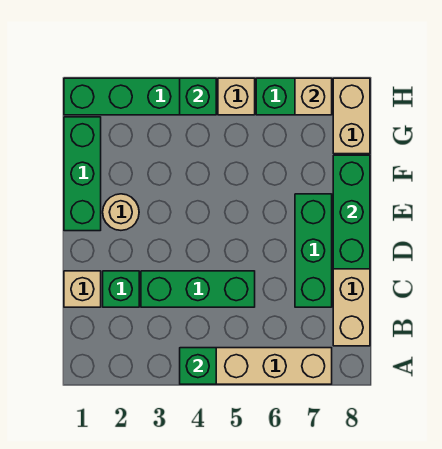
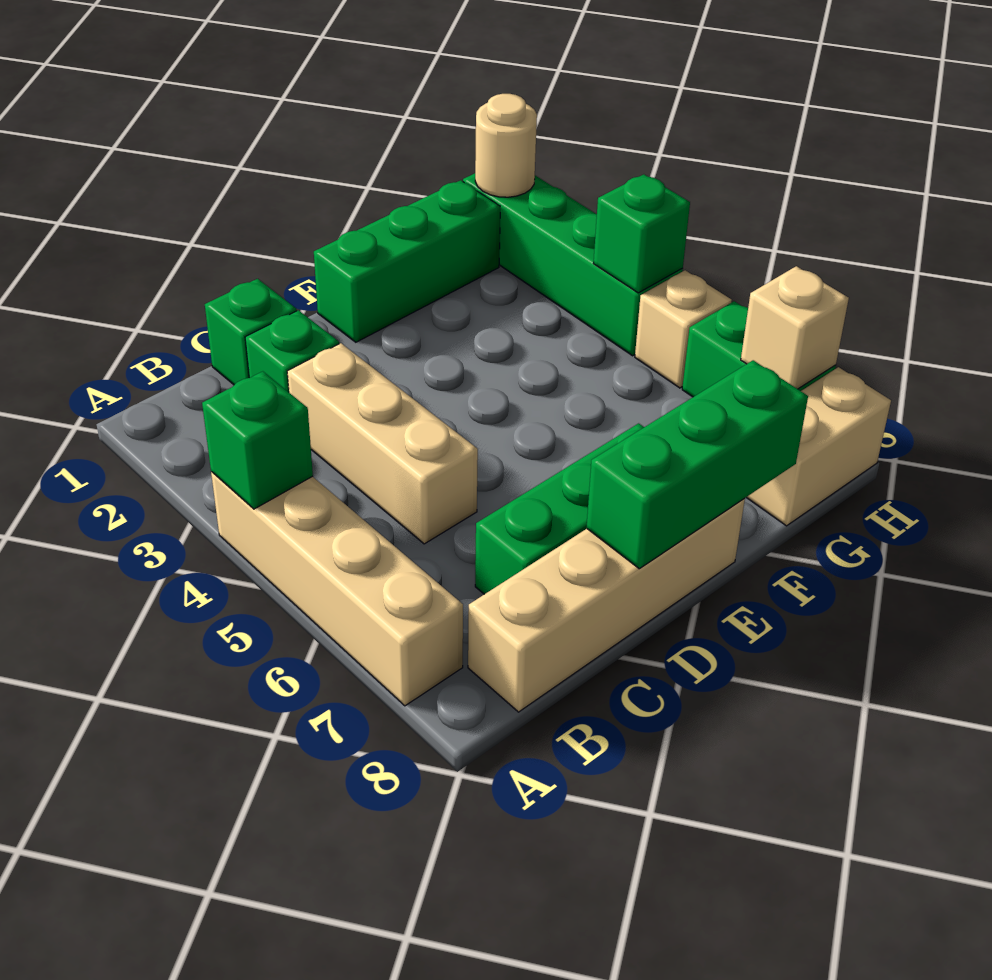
tan brick C1 level 1 -> green brick C1 level 1
green brick C3:C5 level 1 -> tan brick C3:C5 level 1
tan round brick E2 level 1 -> tan round brick H1 level 2

